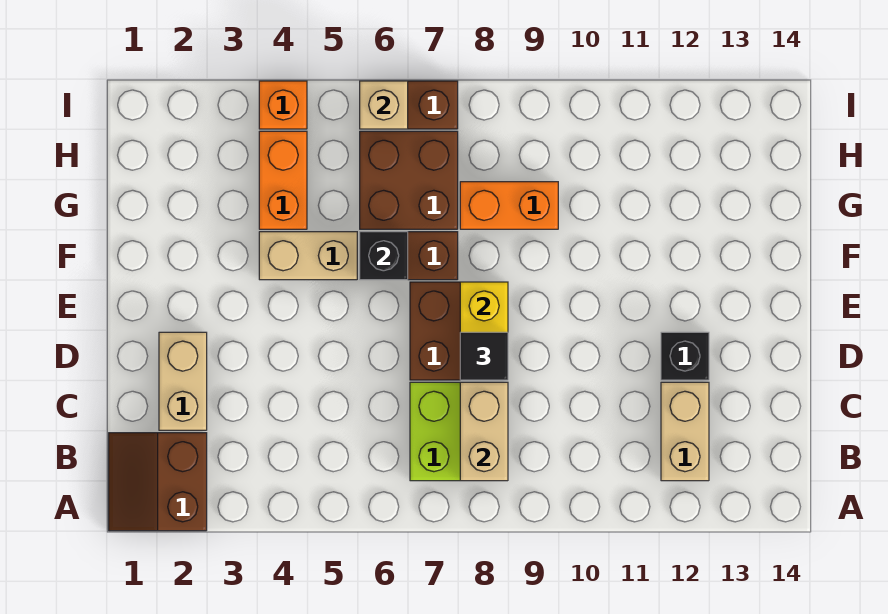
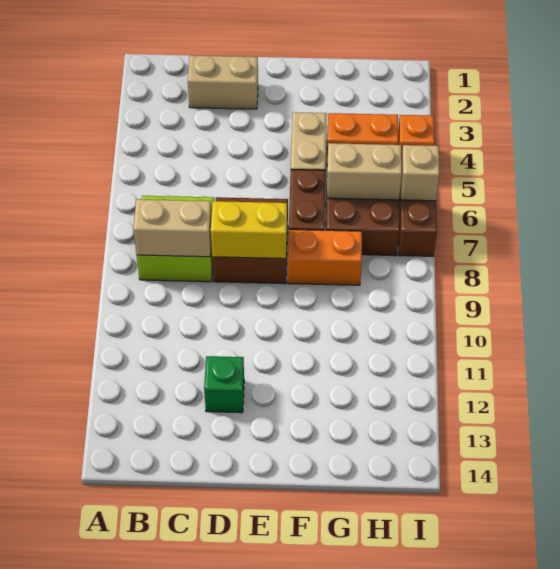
brown slope A1:B2 level 1 top 2 -> none
tan brick B12:C12 level 1 -> tan brick G6:H6 level 2
black tile D8 level 3 -> none
black brick D12 level 1 -> green brick D12 level 1
black brick F6 level 2 -> none
orange brick G8:G9 level 1 -> orange brick F8:G8 level 1

